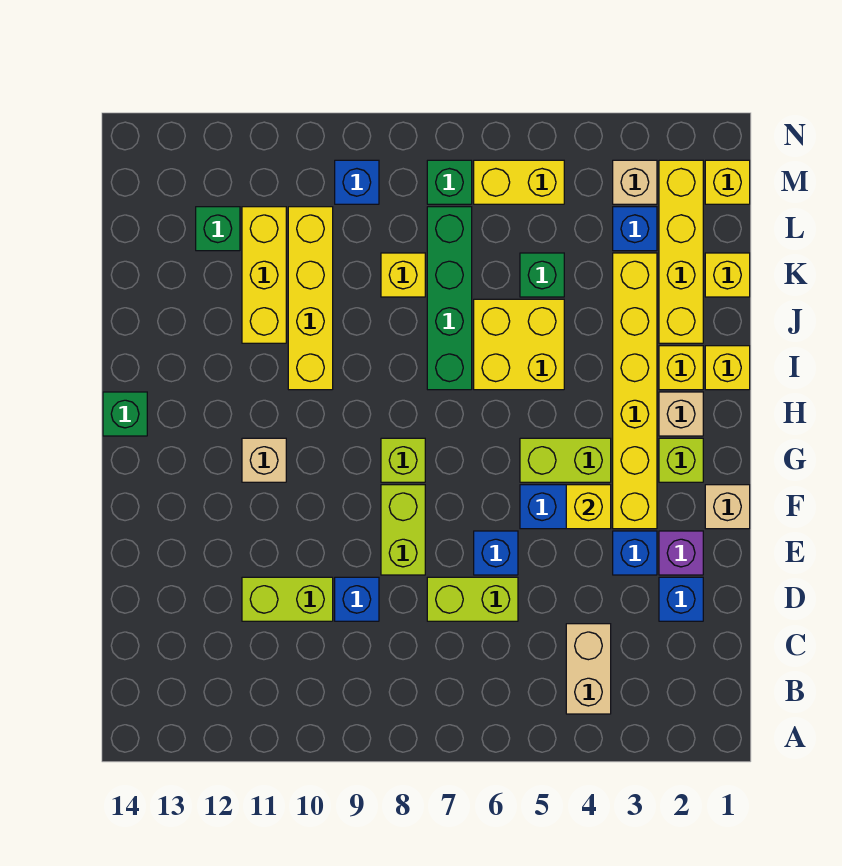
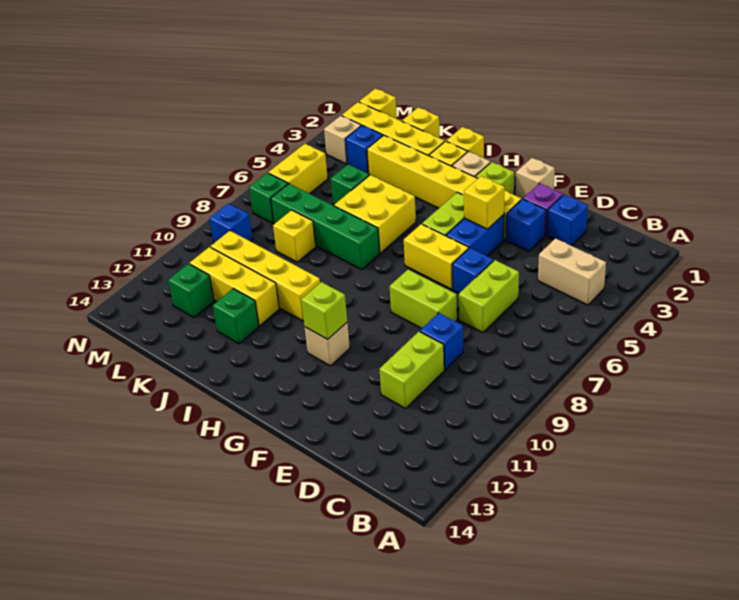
none -> yellow brick F6:G6 level 1
lime brick G8 level 1 -> lime brick G11 level 2
green brick H14 level 1 -> green brick J12 level 1

